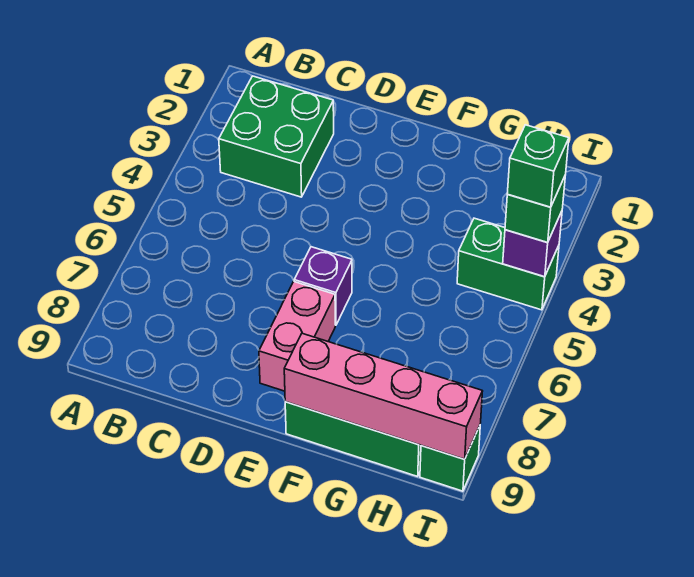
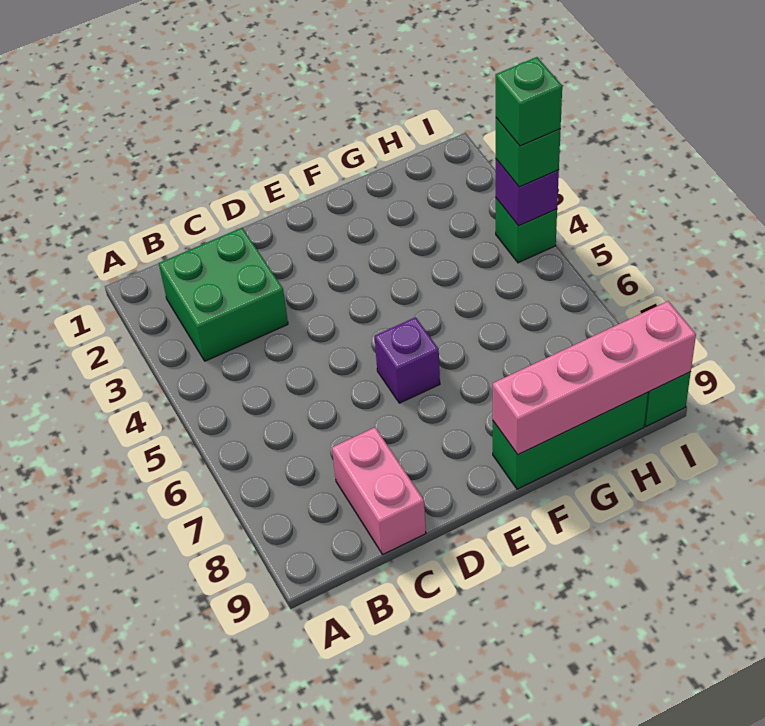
pink brick E7:E8 level 1 -> pink brick C8:C9 level 1
green brick H4:I4 level 1 -> green brick I4 level 1

